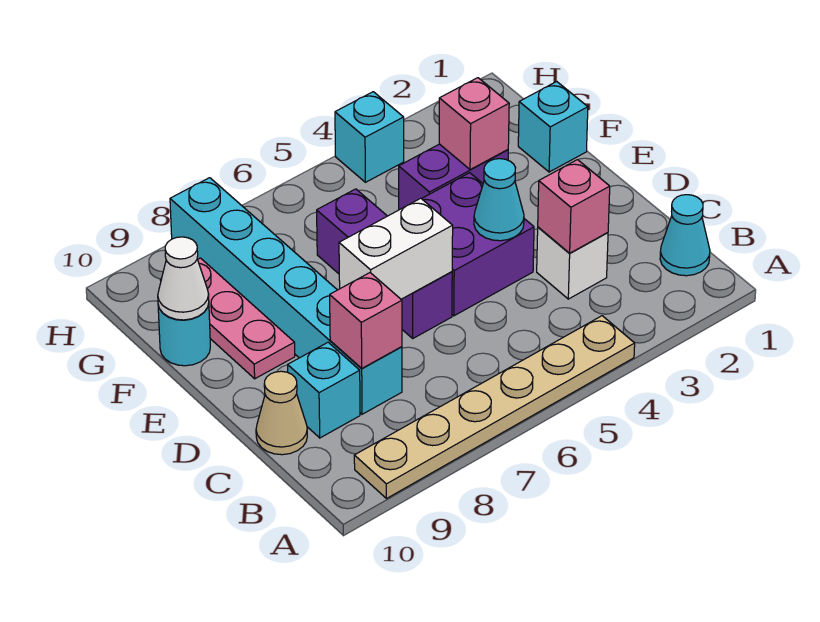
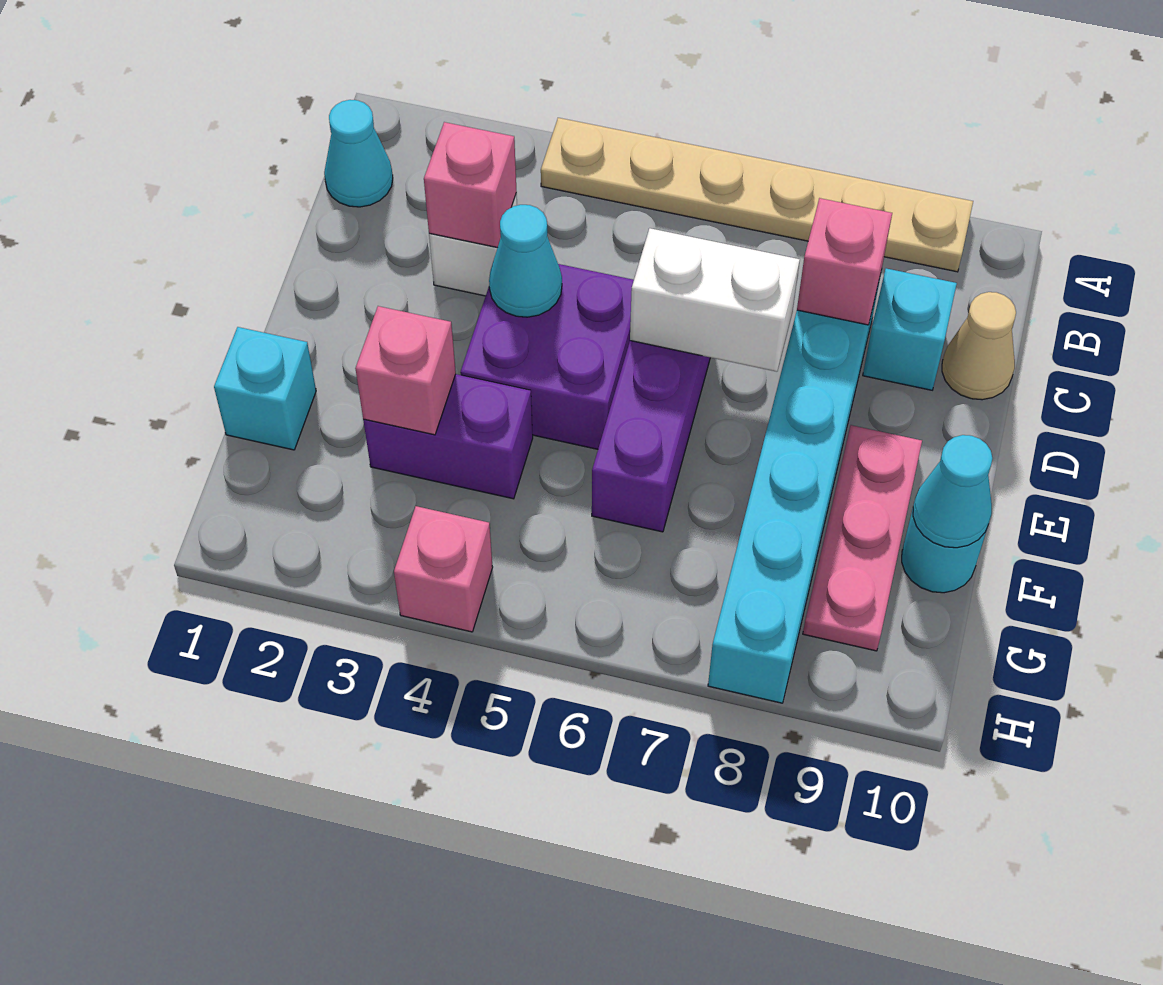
white cone F10 level 2 -> cyan cone F10 level 2
cyan brick H4 level 1 -> pink brick H4 level 1

